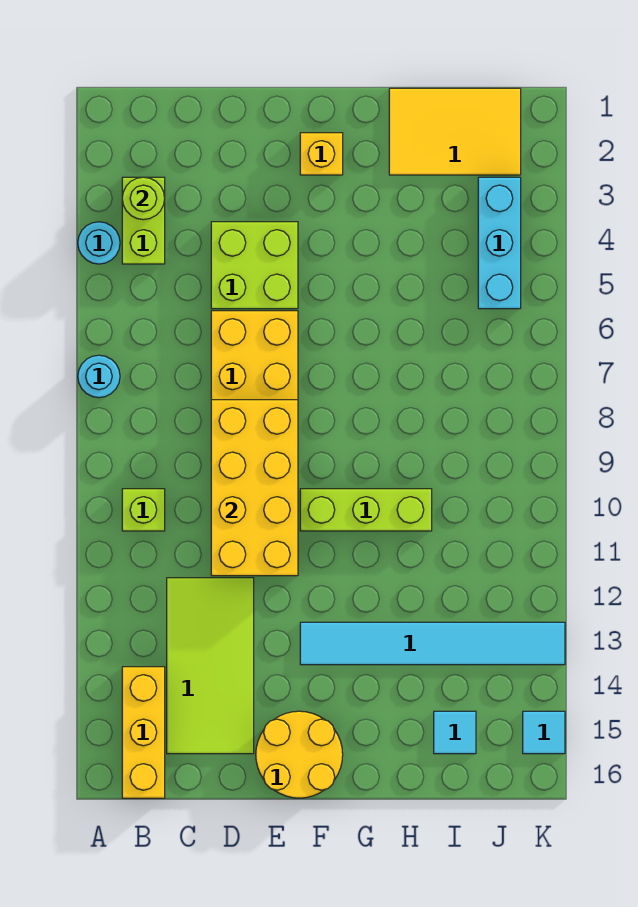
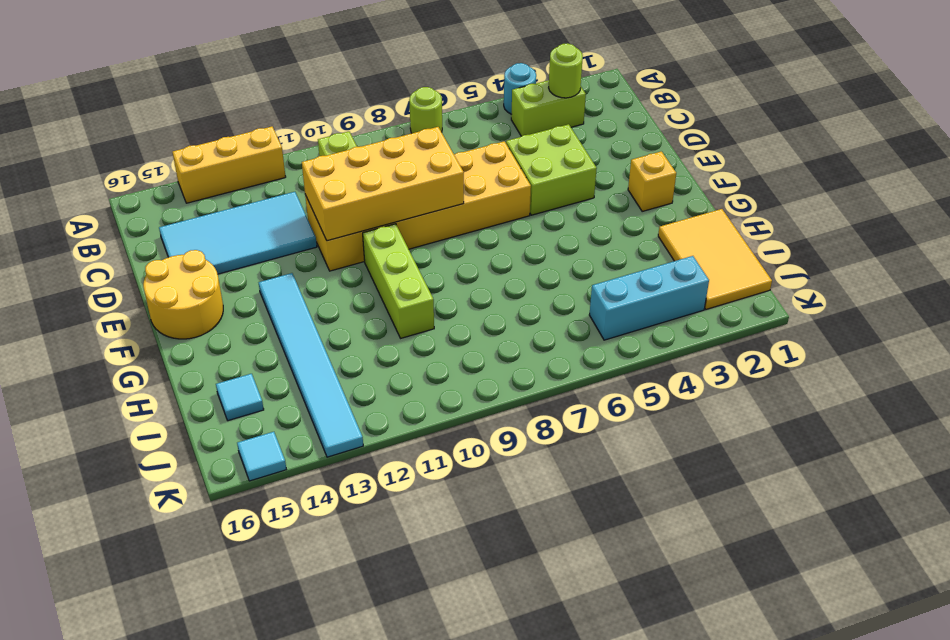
cyan round brick A7 level 1 -> lime round brick A7 level 1
yellow brick B14:B16 level 1 -> yellow brick A12:A14 level 1
lime tile C12:D15 level 1 -> cyan tile C12:D15 level 1

